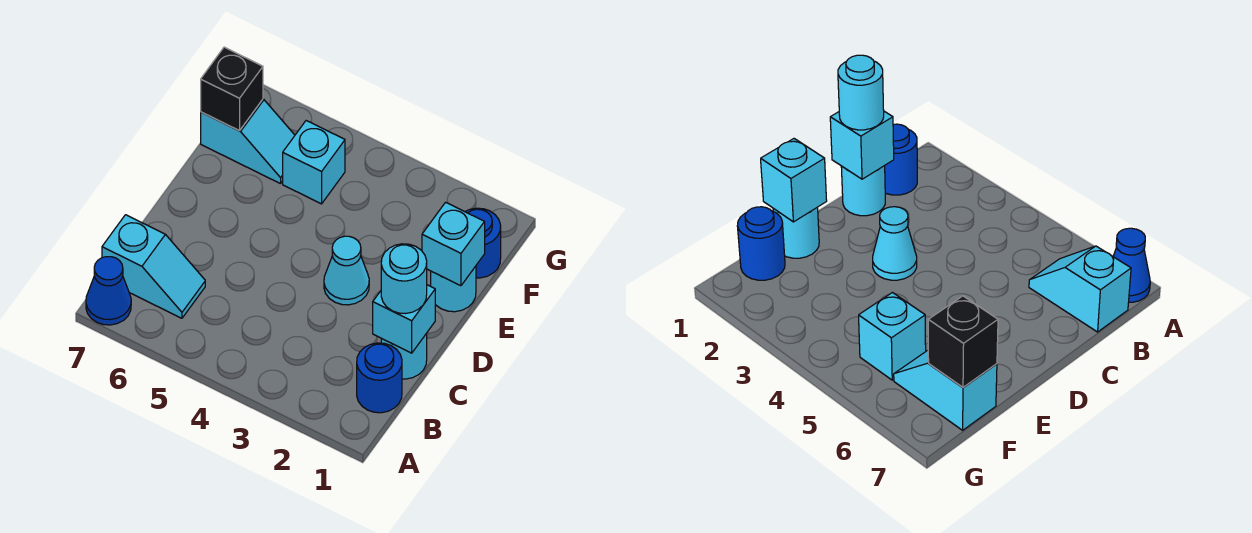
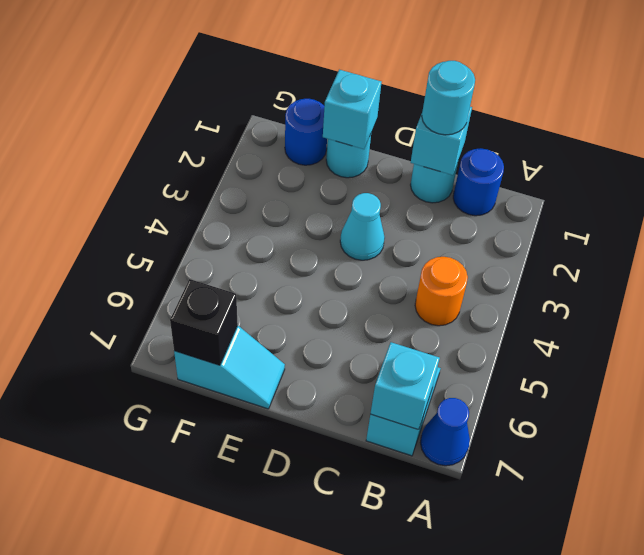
none -> orange round brick B4 level 1
cyan brick F5 level 1 -> cyan brick B7 level 2
cyan slope F6:F7 level 1 top 7 -> cyan slope E7:F7 level 1 top F

